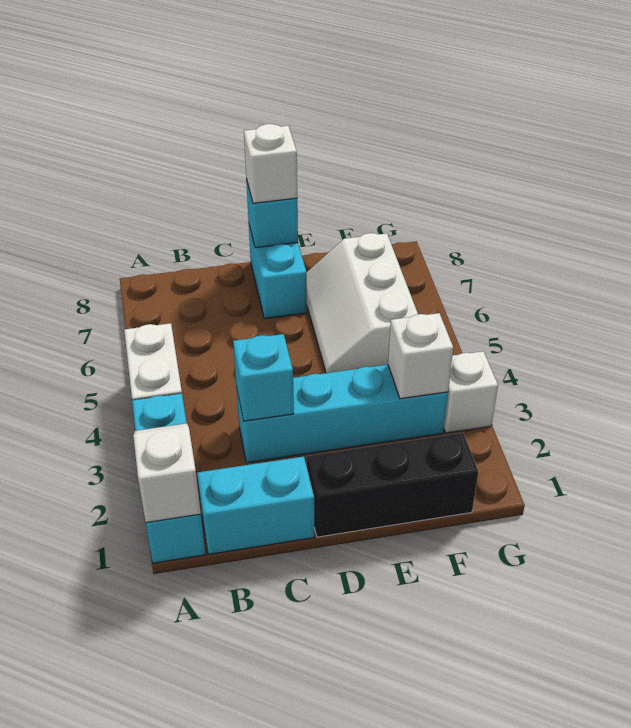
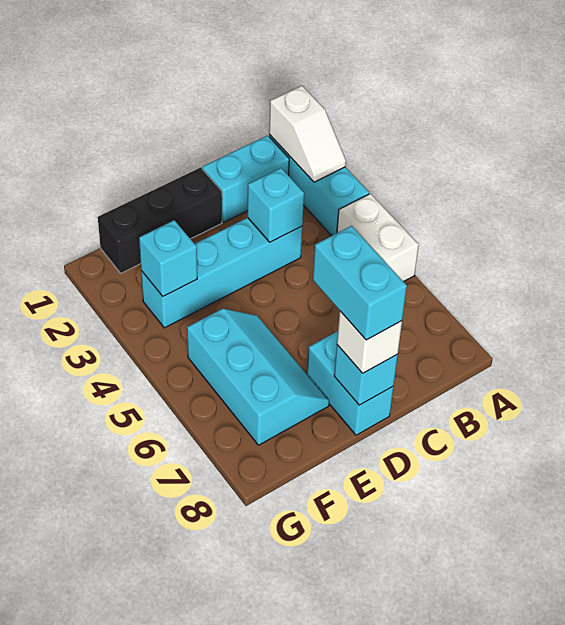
none -> cyan brick D7:D8 level 4
white slope E5:F7 level 1 top F -> cyan slope E5:F7 level 1 top F
white brick F3 level 2 -> cyan brick F3 level 2
white brick G3 level 1 -> none

